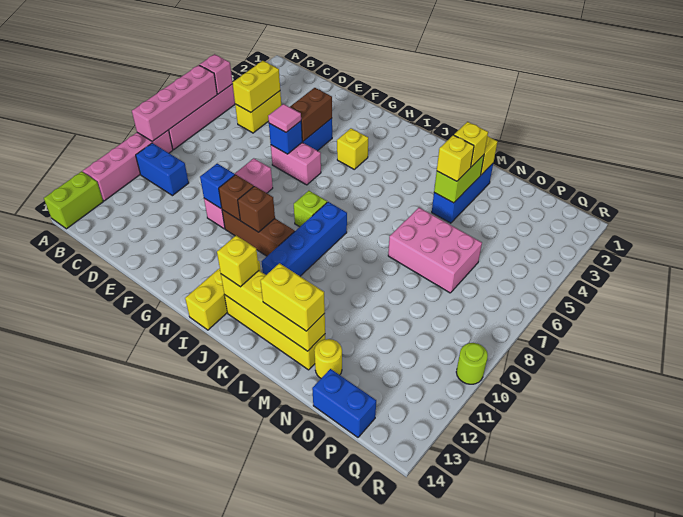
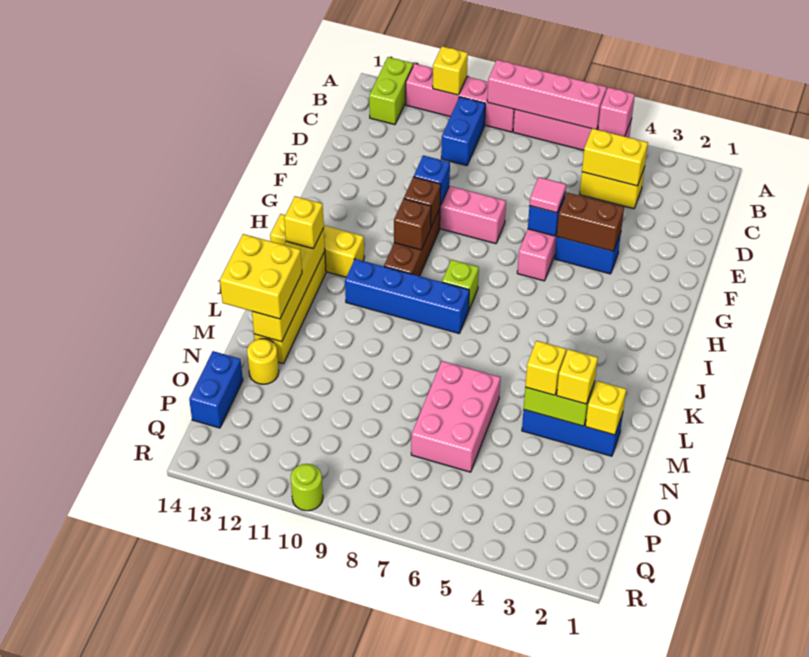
lime brick A13:A14 level 1 -> lime brick A13:B13 level 1
yellow brick H4 level 1 -> yellow brick A11 level 2
yellow brick L13:M13 level 3 -> yellow brick L13:M14 level 3

